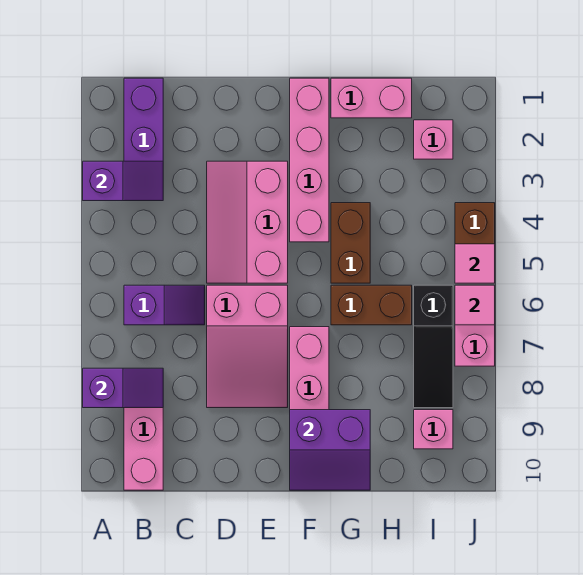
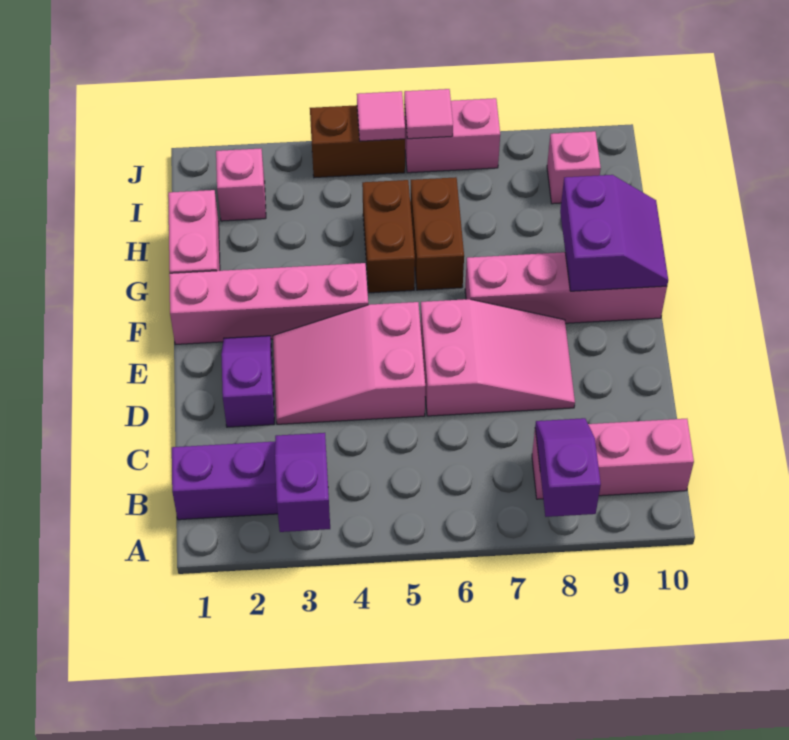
purple slope B6:C6 level 1 top B -> purple slope D2:E2 level 1 top D
pink slope D3:E5 level 1 top E -> pink slope D3:E5 level 1 top 5
brown brick G4:G5 level 1 -> brown brick G5:H5 level 1
black slope I6:I8 level 1 top 6 -> none

